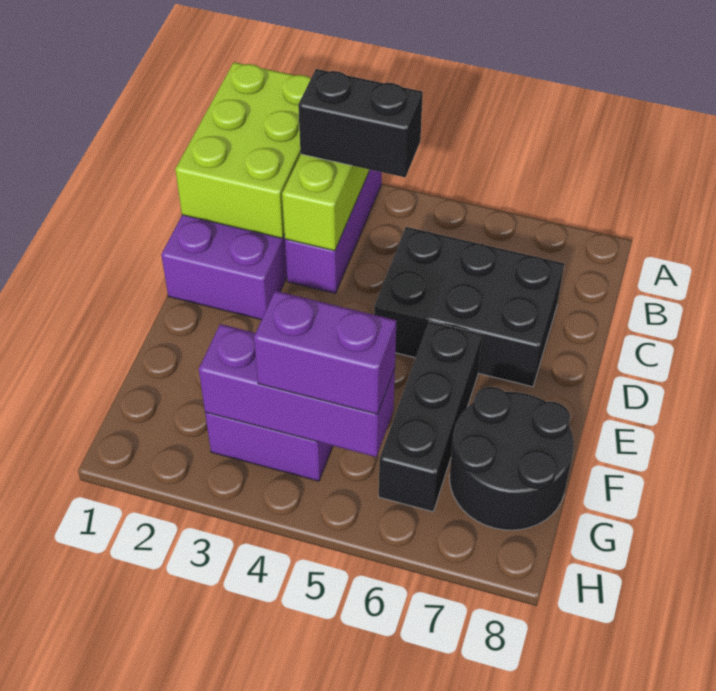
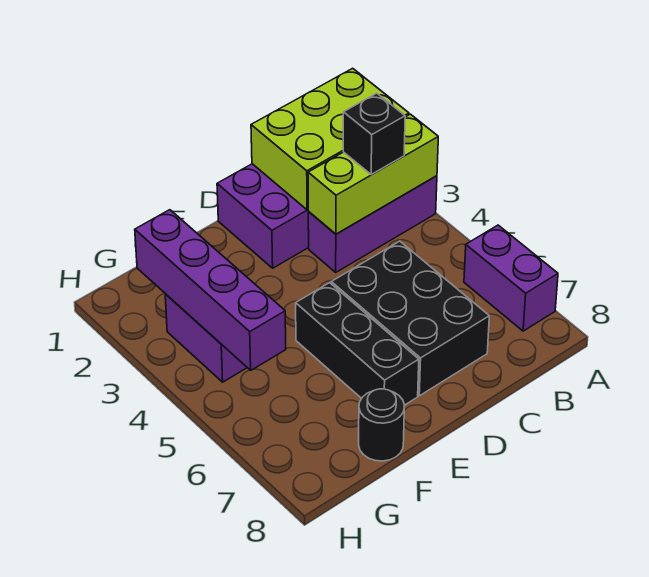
black brick B3:B4 level 3 -> black brick B3 level 3
black brick E6:G6 level 1 -> black brick E5:E7 level 1
black round brick F7:G8 level 1 -> black round brick F8 level 1
purple brick G3:G5 level 2 -> purple brick G2:G5 level 2
purple brick G4:G5 level 3 -> purple brick A6:A7 level 1

